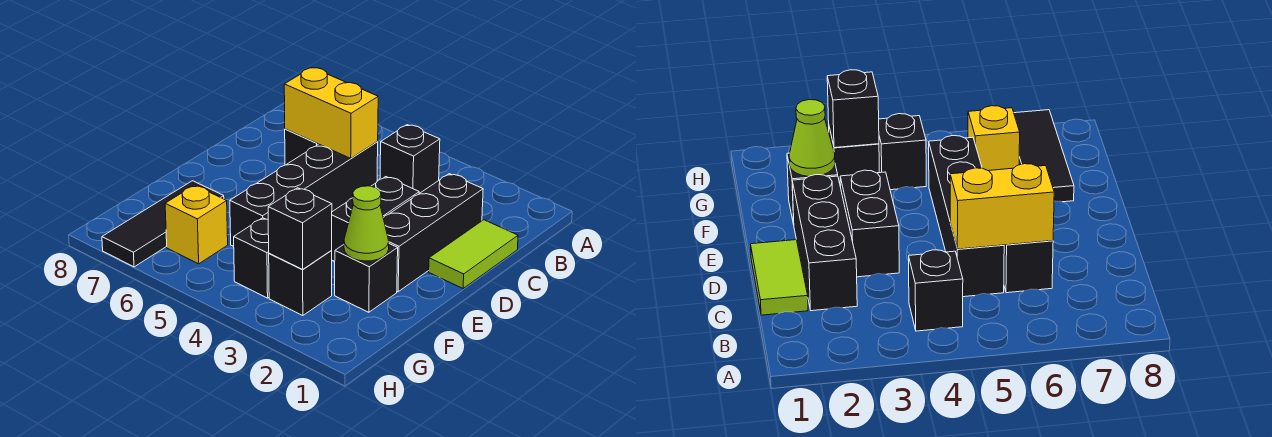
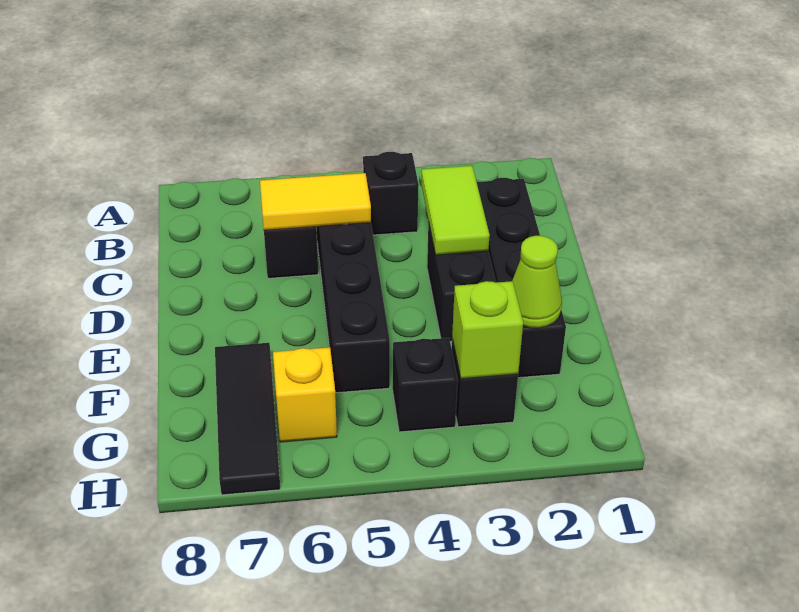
lime tile C1:D1 level 1 -> lime tile C3:D3 level 2
yellow brick C5:C6 level 2 -> yellow tile C5:C6 level 2
black brick G3 level 2 -> lime brick G3 level 2

